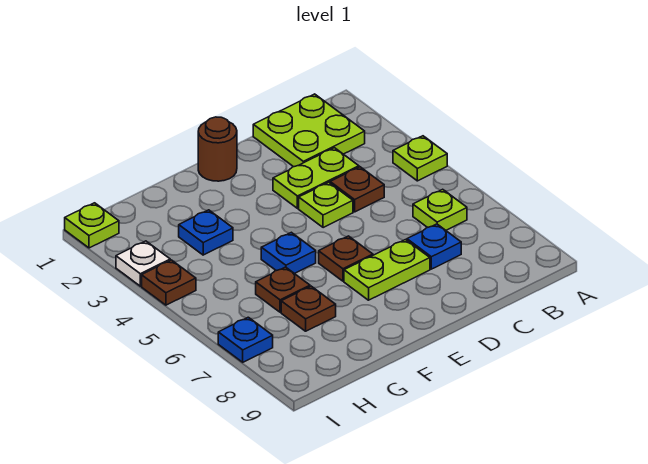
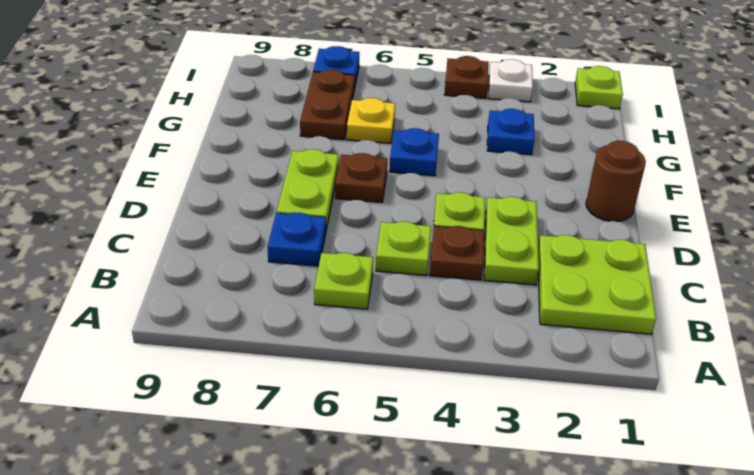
lime plate A4 level 1 -> lime plate C5 level 1
brown plate G6 level 1 -> yellow plate G6 level 1
brown plate G7 level 1 -> brown plate G7:H7 level 1

